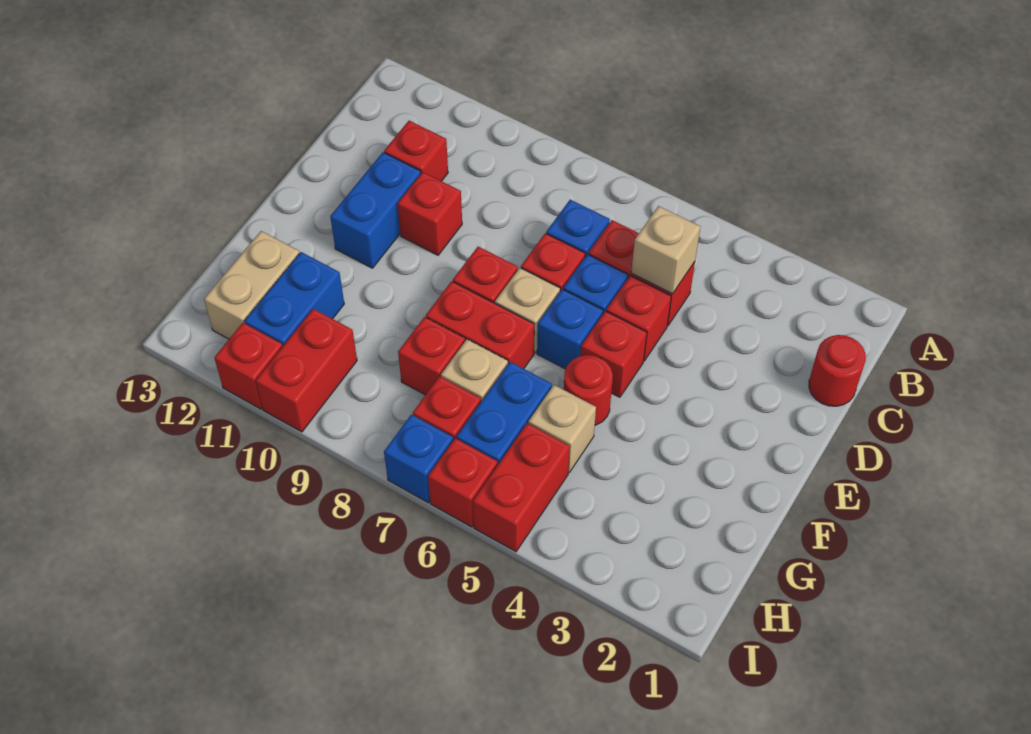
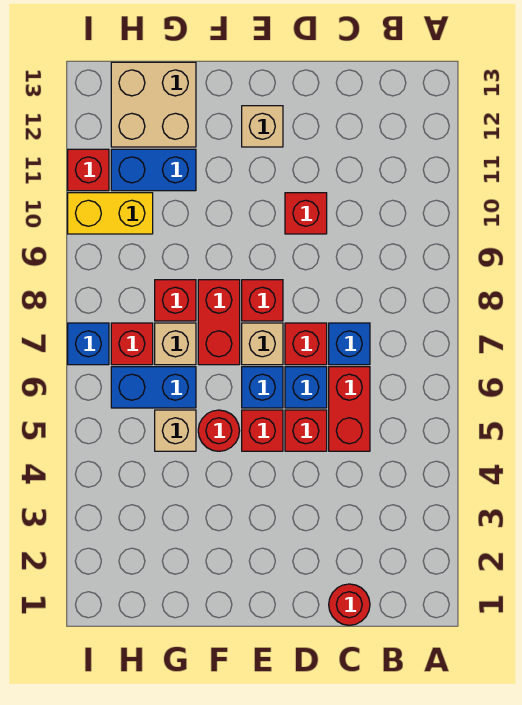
tan brick C5 level 2 -> tan brick E12 level 1
red brick C11 level 1 -> none
blue brick D11:E11 level 1 -> none
tan brick G12:H12 level 1 -> tan brick G12:H13 level 1
red brick H5:I5 level 1 -> none
red brick H10:I10 level 1 -> yellow brick H10:I10 level 1
red brick I6 level 1 -> none

